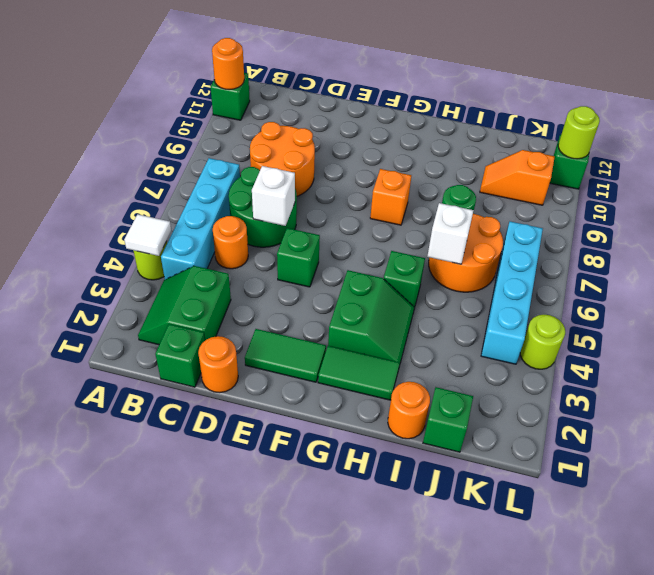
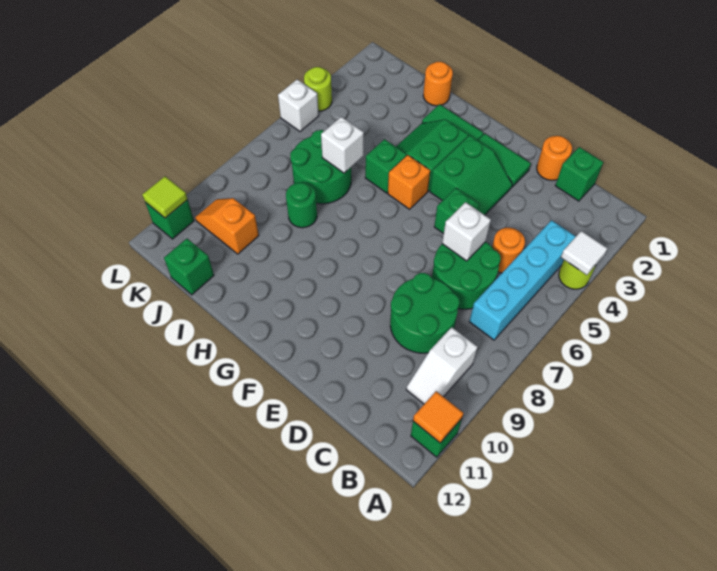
orange round brick A11 level 2 -> orange tile A11 level 2
green slope B2:C3 level 1 top C -> green slope E3:F4 level 1 top F
none -> white slope B9:B10 level 1 top 9
orange round brick C8:D9 level 1 -> green round brick C8:D9 level 1
orange brick G8 level 1 -> orange brick G5 level 1
orange round brick I6:J7 level 1 -> green round brick I6:J7 level 1
green brick J1 level 1 -> green brick J12 level 1
orange slope J10:K10 level 1 top K -> orange slope J10:K10 level 1 top J
cyan brick K4:K7 level 1 -> none
none -> white brick L5 level 1
lime round brick L11 level 2 -> lime tile L11 level 2

